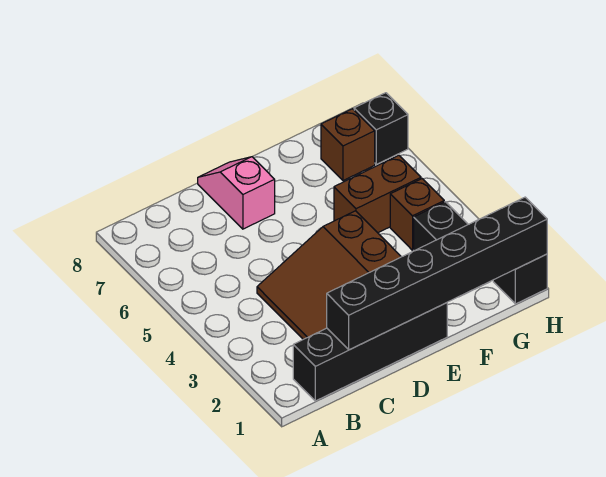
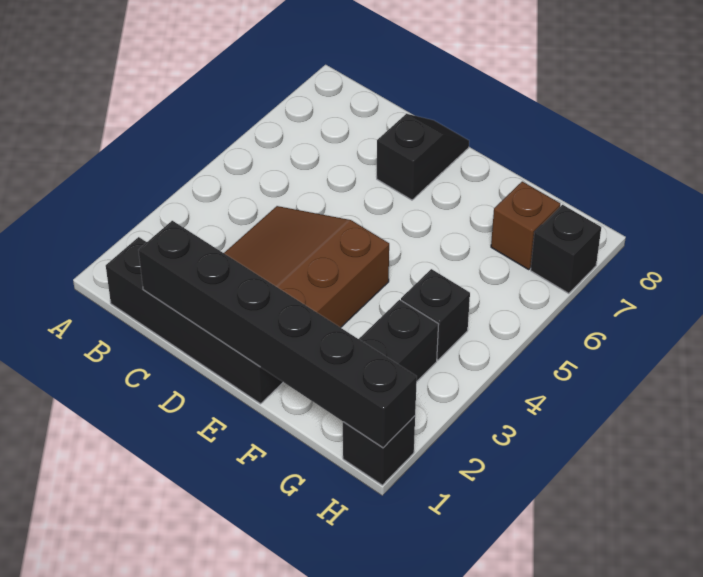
pink slope D7:D8 level 1 top 7 -> black slope D7:D8 level 1 top 7
brown brick F5:G5 level 1 -> none
brown brick G4 level 1 -> black brick G4 level 1

